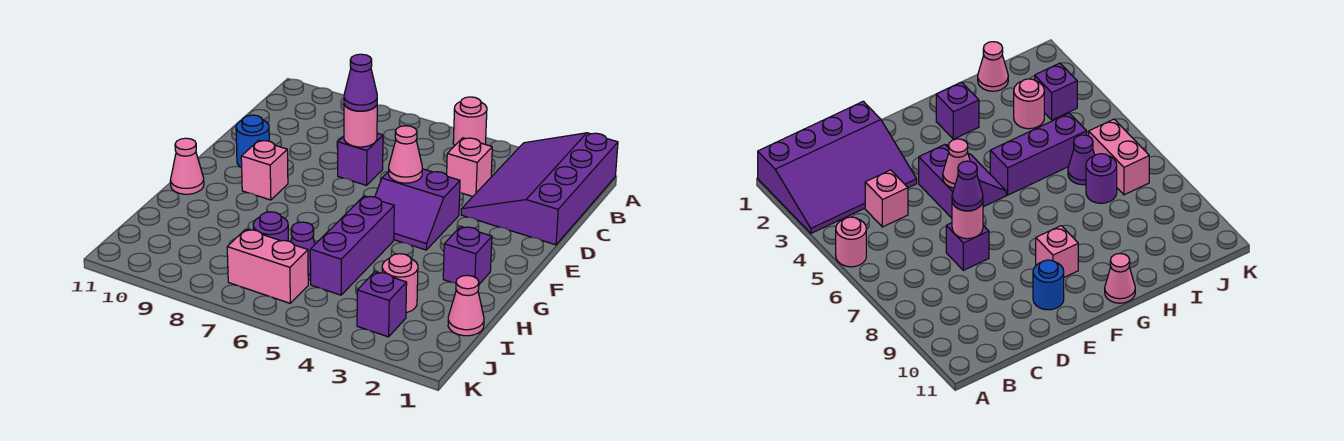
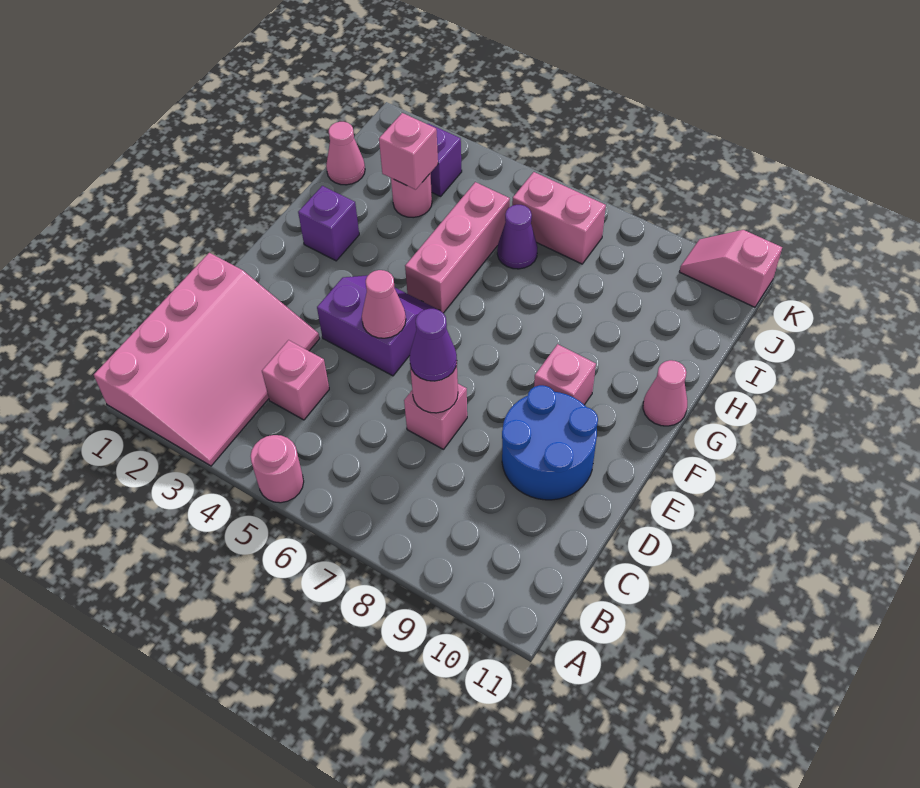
purple slope A1:D3 level 1 top 1 -> pink slope A1:D3 level 1 top 1
purple brick D7 level 1 -> pink brick D7 level 1
blue round brick E10 level 1 -> blue round brick D9:E10 level 1
purple brick G5:I5 level 1 -> pink brick G5:I5 level 1
none -> pink brick I3 level 2
purple round brick I7 level 1 -> none
none -> pink slope K10:K11 level 1 top 11

